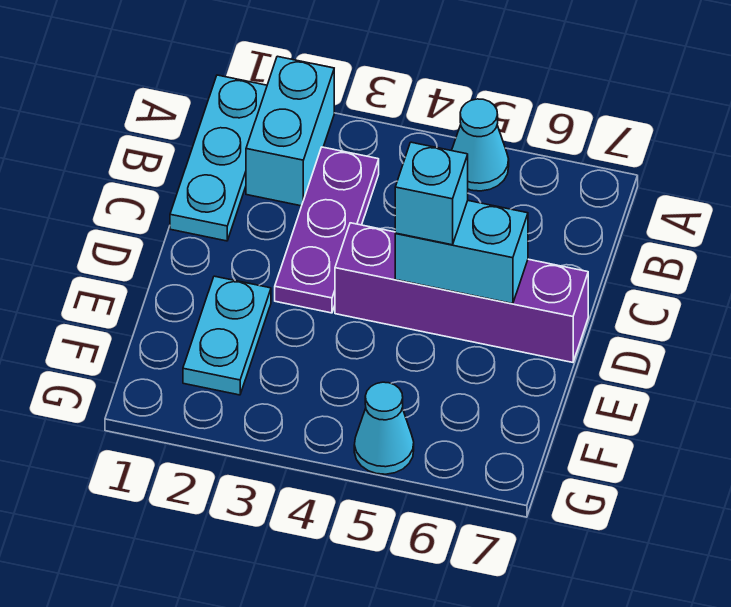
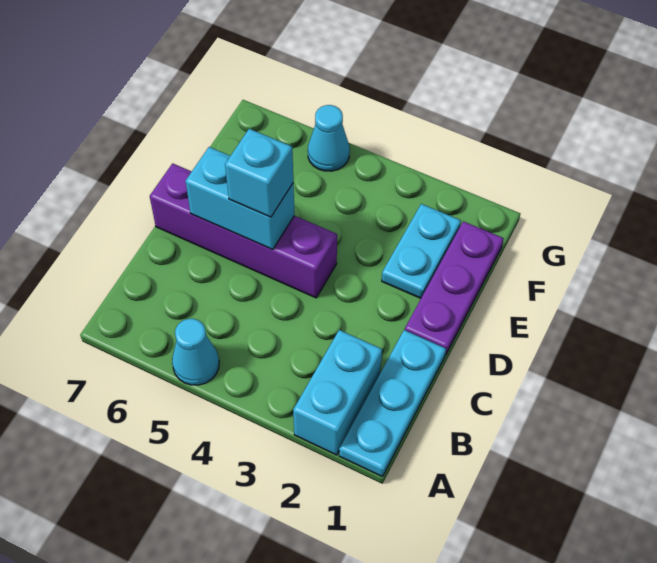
purple plate B3:D3 level 1 -> purple plate D1:F1 level 1

